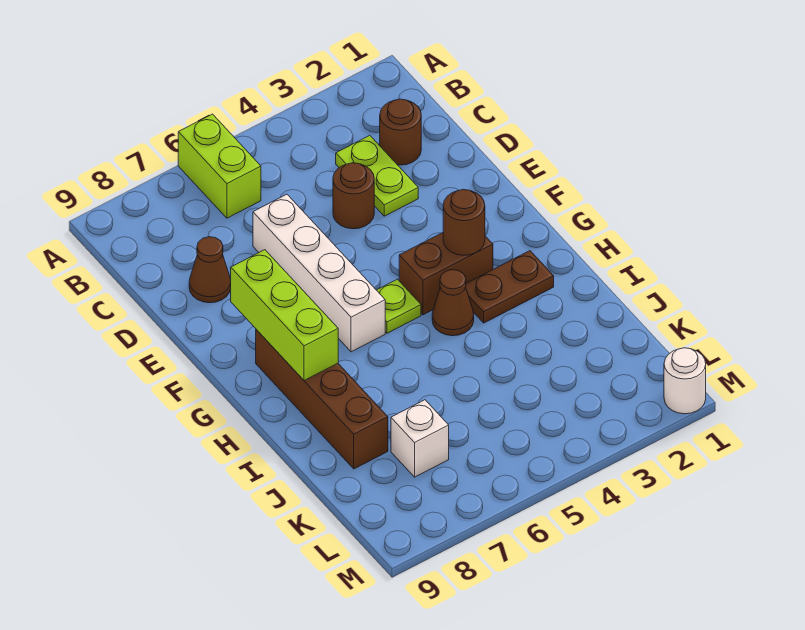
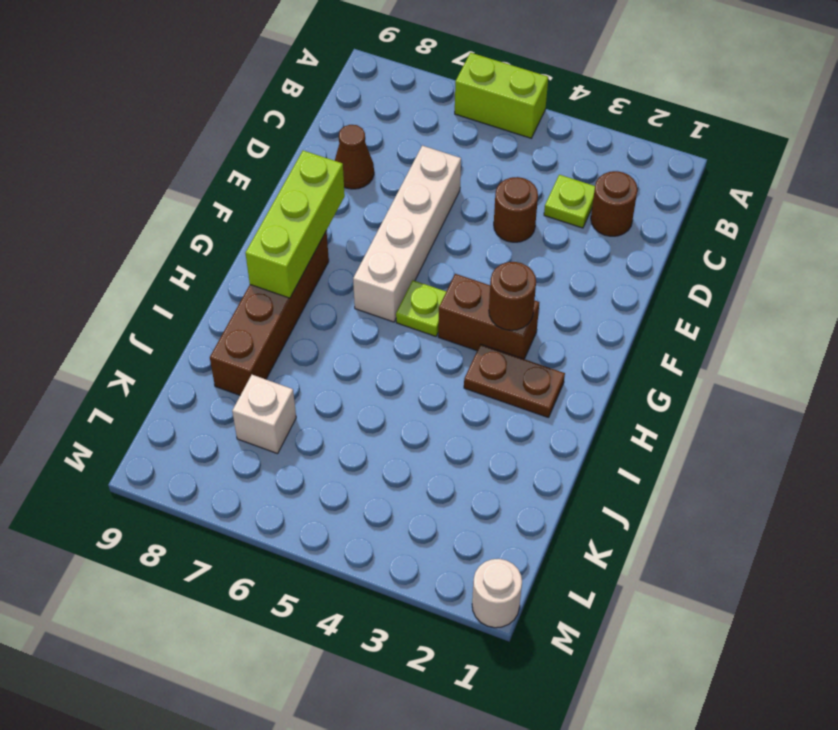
lime brick A6:B6 level 1 -> lime brick A5:A6 level 1
lime plate C3:D3 level 1 -> lime plate C3 level 1
brown cone H4 level 1 -> none

